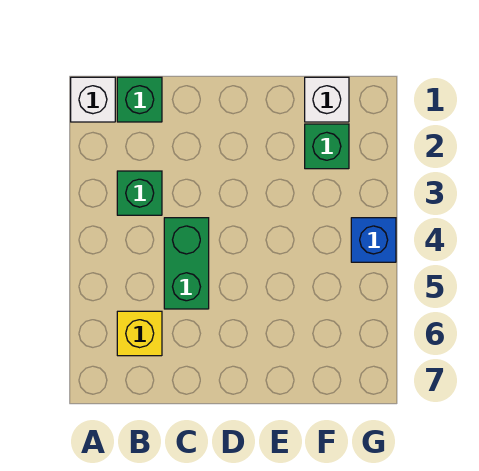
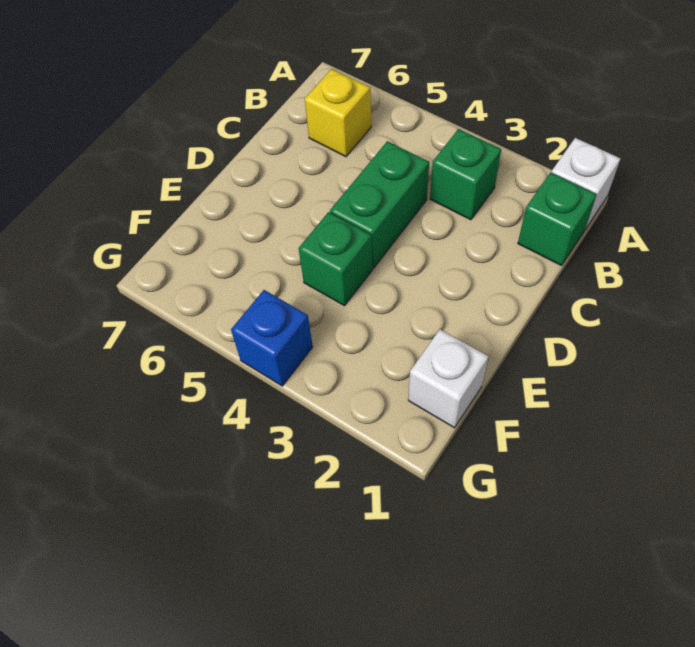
green brick C4:C5 level 1 -> green brick C4:D4 level 1
green brick F2 level 1 -> green brick E4 level 1

